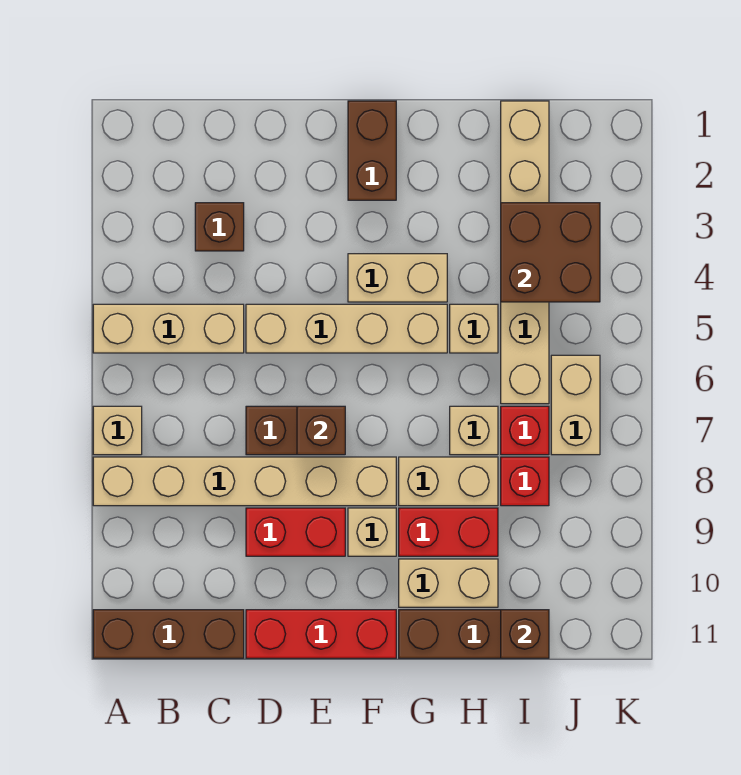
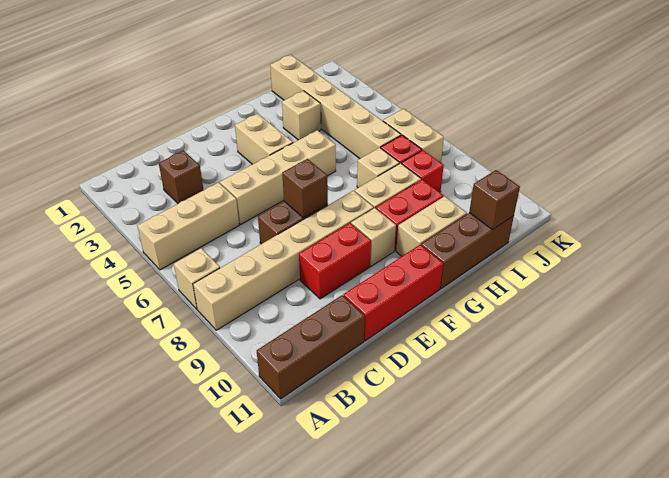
brown brick F1:F2 level 1 -> none
tan brick F4:G4 level 1 -> tan brick F3:F4 level 1
tan brick H5 level 1 -> tan brick H3 level 1
brown brick I3:J4 level 2 -> none

